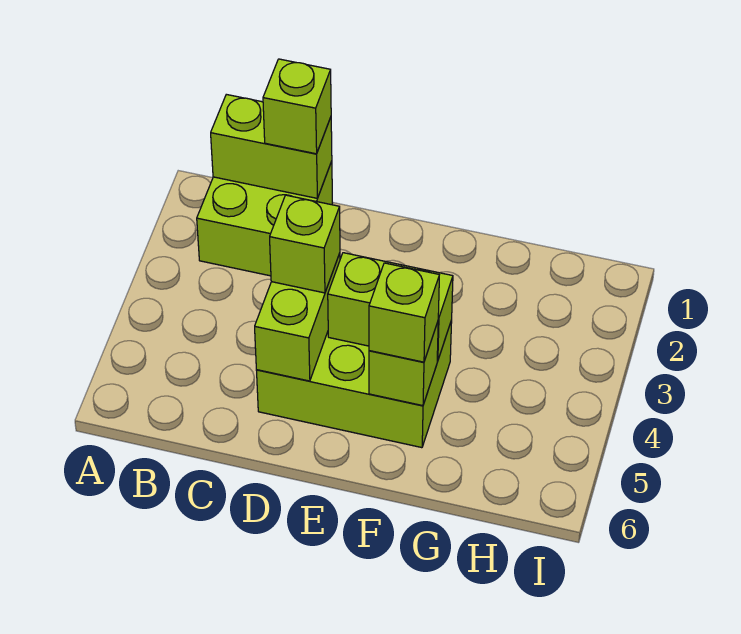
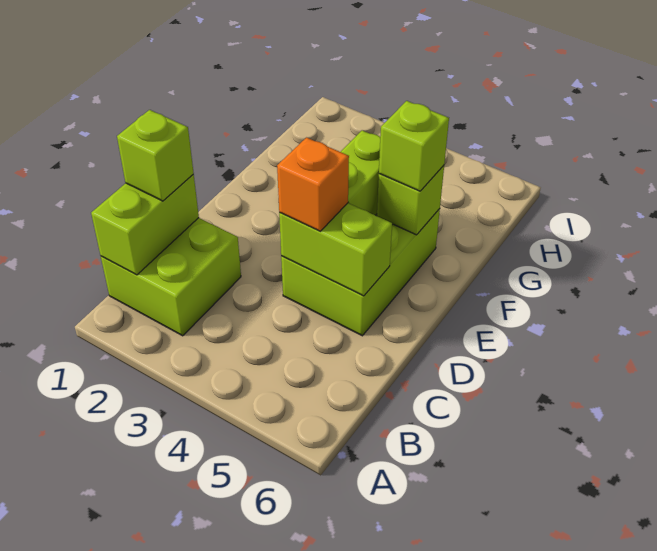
lime brick D4 level 3 -> orange brick D4 level 3

